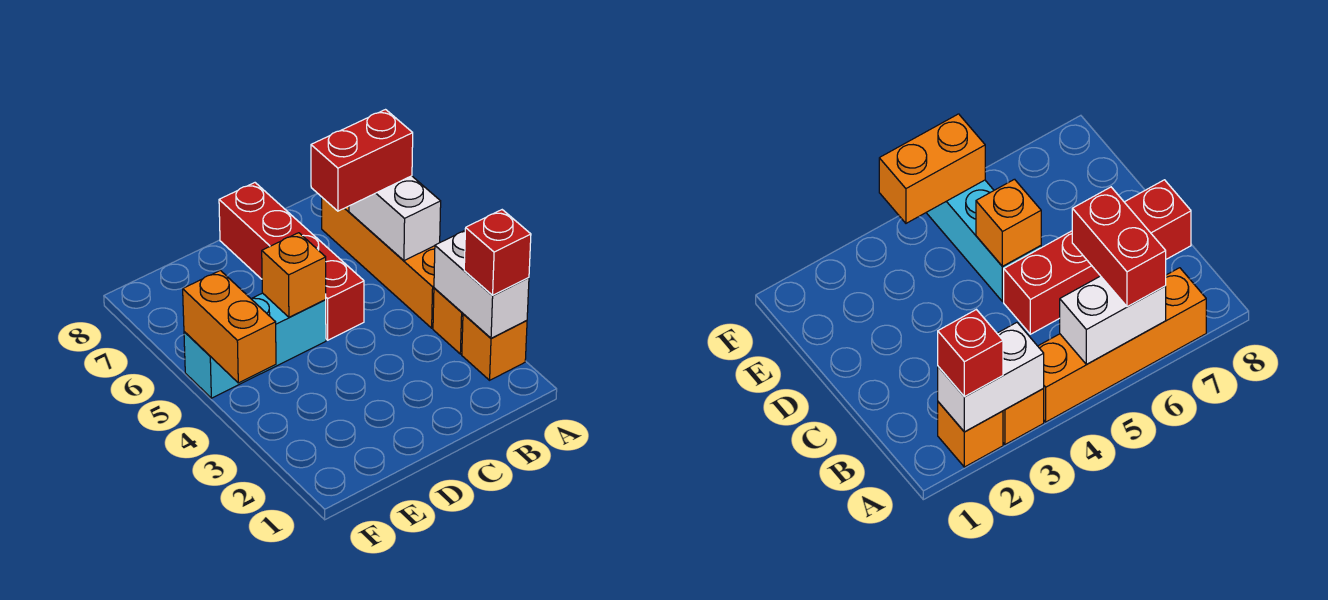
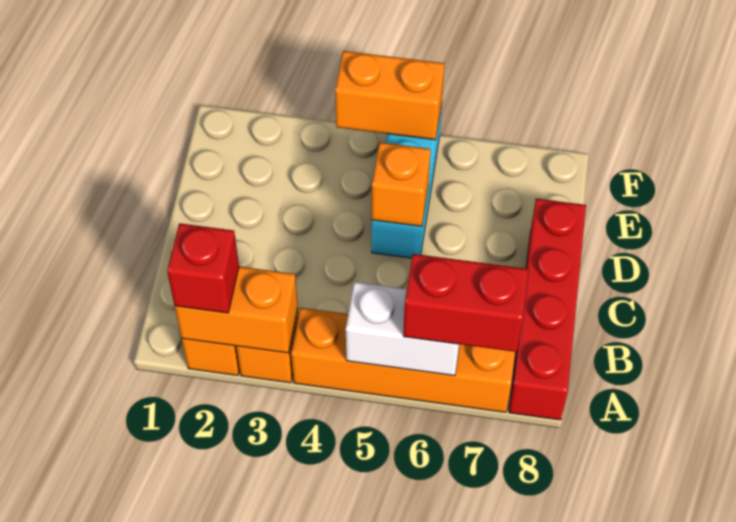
white brick A2:A3 level 2 -> orange brick A2:A3 level 2
red brick A6:B6 level 3 -> red brick A6:A7 level 3
red brick C5:C8 level 1 -> red brick A8:D8 level 1

